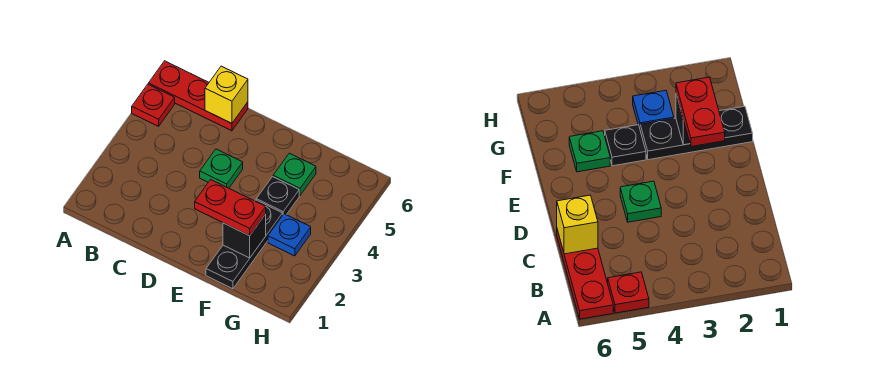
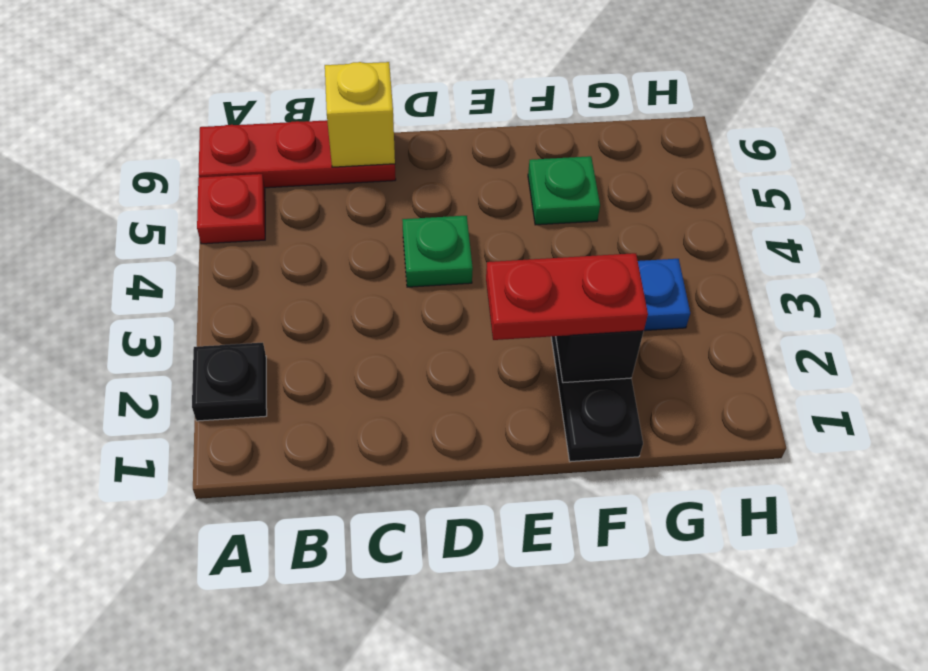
black plate F4 level 1 -> black plate A2 level 1

